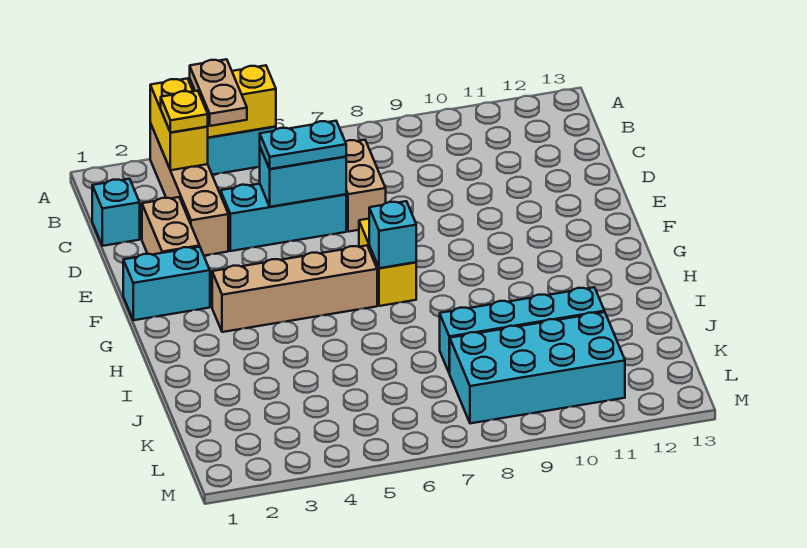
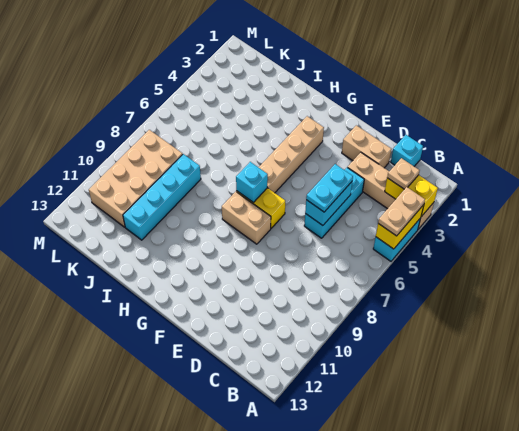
tan plate A4:B4 level 3 -> tan plate A4:A5 level 3
yellow plate B3 level 3 -> tan plate B3 level 3
tan brick C7:D7 level 1 -> tan brick F8:G8 level 1
cyan brick F1:F2 level 1 -> none
cyan brick K8:L11 level 1 -> tan brick K8:L11 level 1

